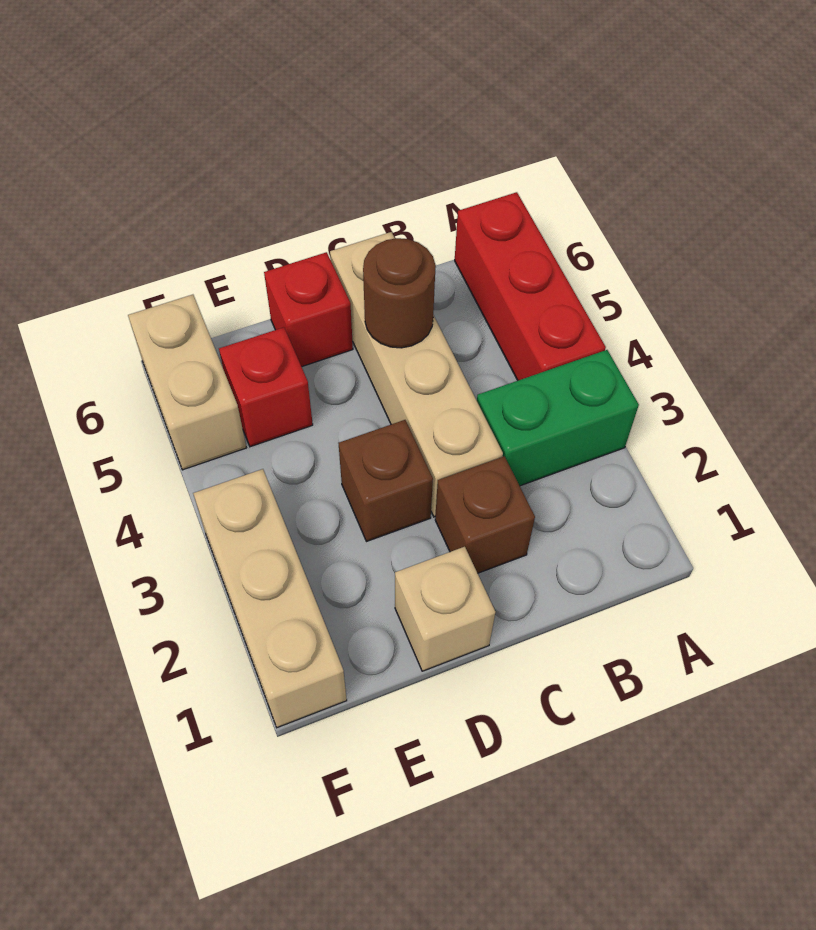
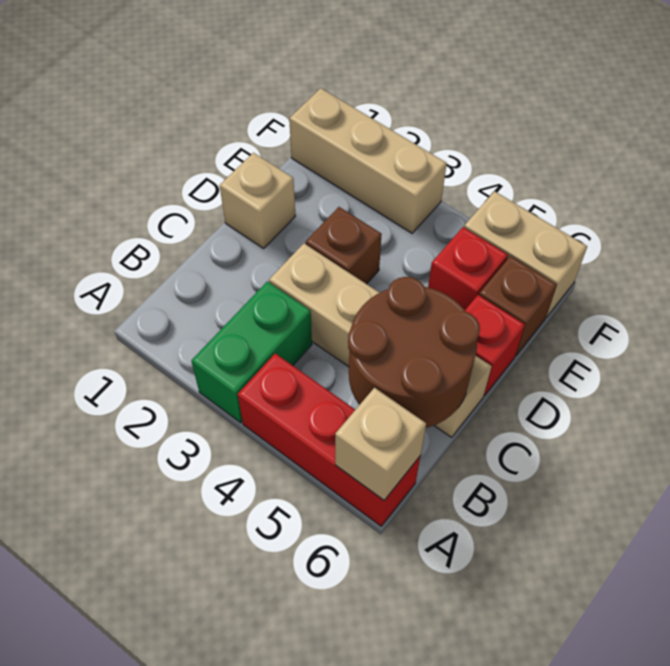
none -> tan brick A6 level 2
brown brick C2 level 1 -> brown brick E6 level 1
brown round brick C5 level 2 -> brown round brick B5:C6 level 2

